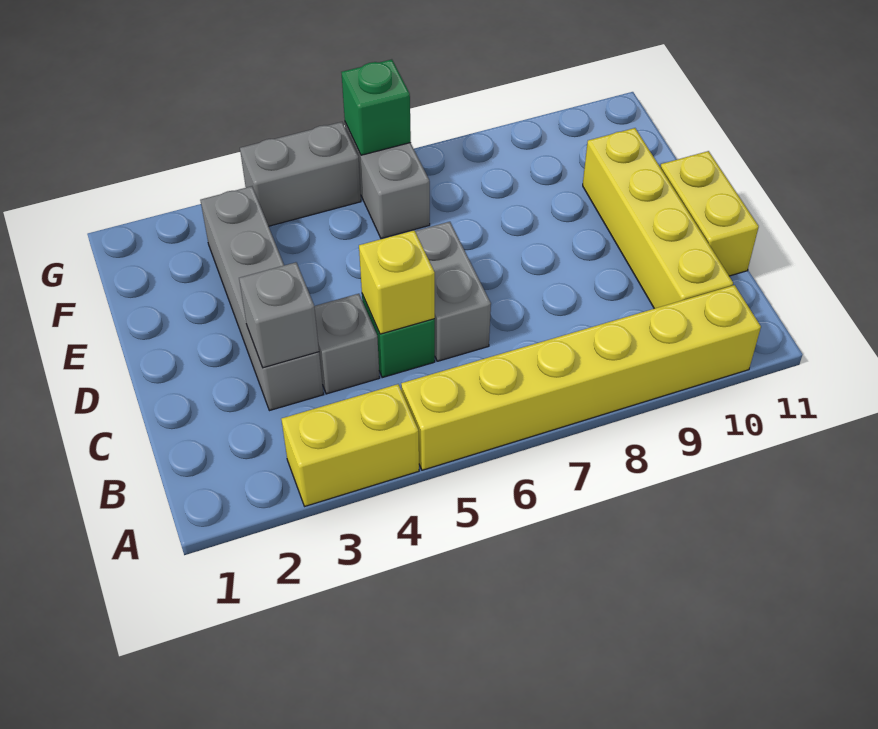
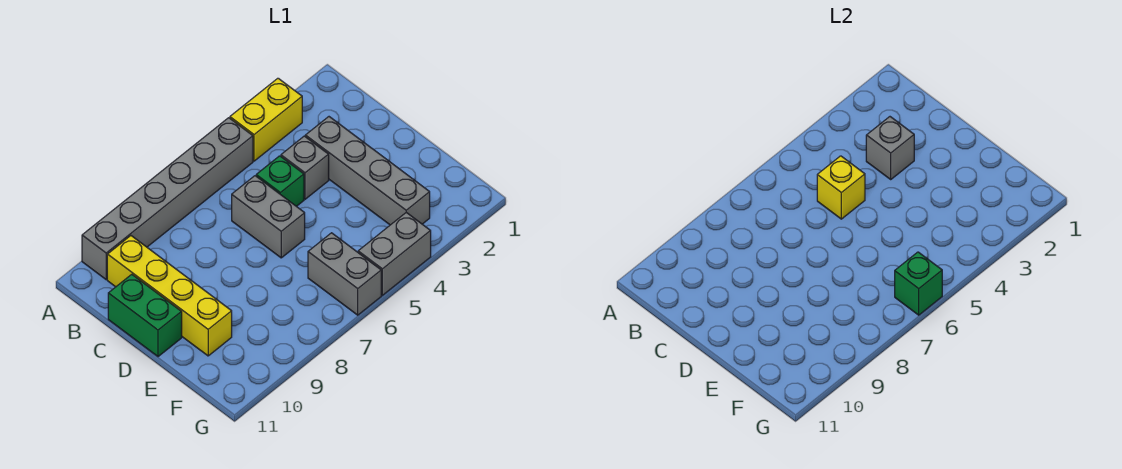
yellow brick A5:A10 level 1 -> grey brick A5:A10 level 1
yellow brick C11:D11 level 1 -> green brick C11:D11 level 1

